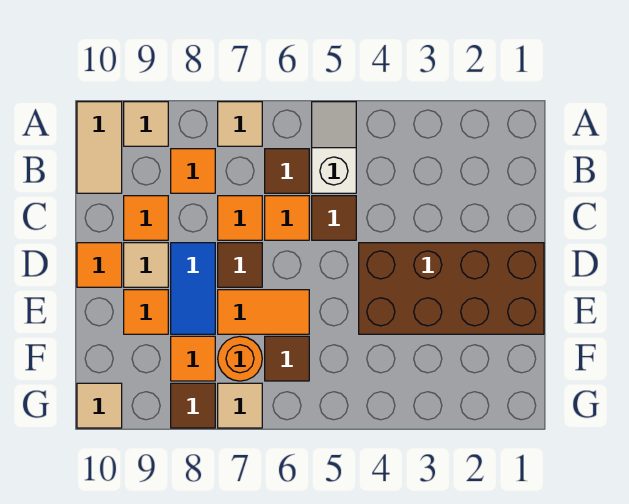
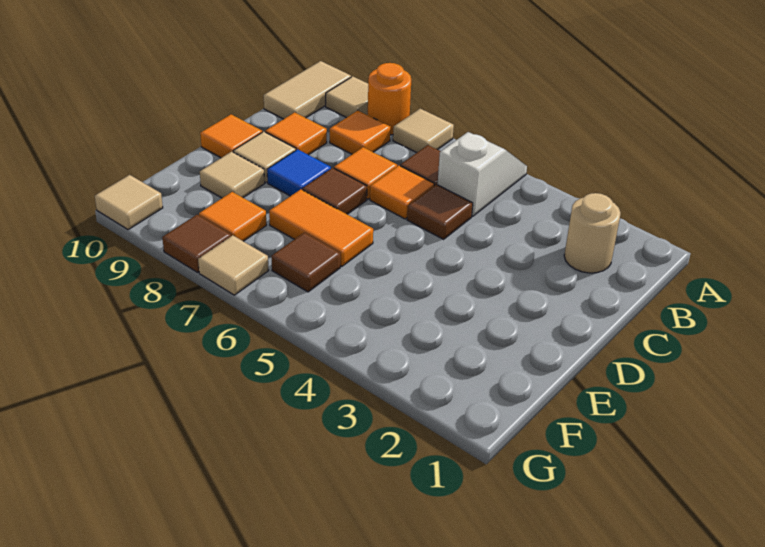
none -> tan round brick B2 level 1
brown brick D1:E4 level 1 -> none
blue tile D8:E8 level 1 -> blue tile D8 level 1
orange tile E9 level 1 -> tan tile E9 level 1
orange round brick F7 level 1 -> orange round brick A8 level 1

